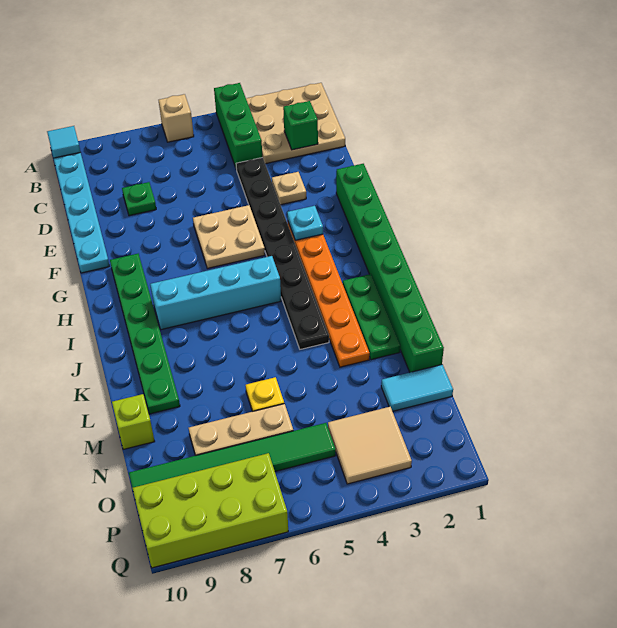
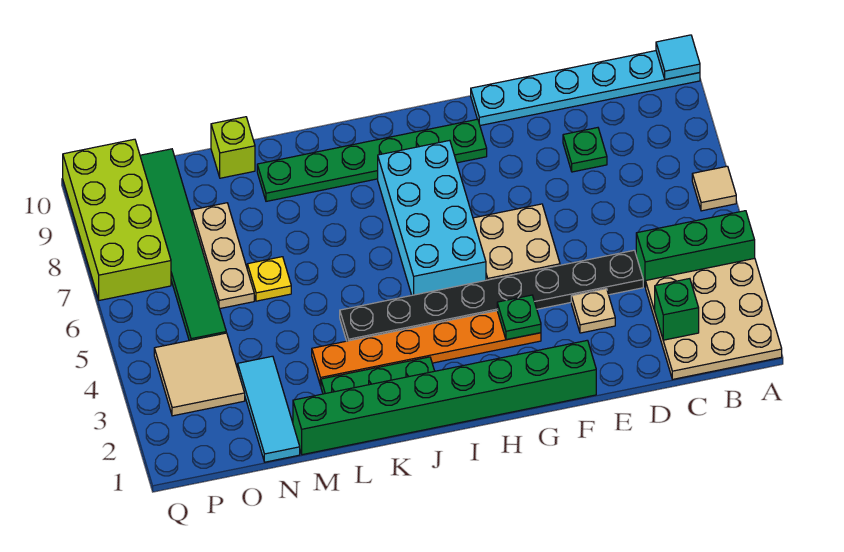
tan brick A6 level 1 -> tan tile A6 level 1
cyan plate G3 level 2 -> green plate G3 level 2
cyan brick I5:I8 level 1 -> cyan brick H5:I8 level 1
cyan tile N1:N2 level 1 -> cyan tile N1:N3 level 1

